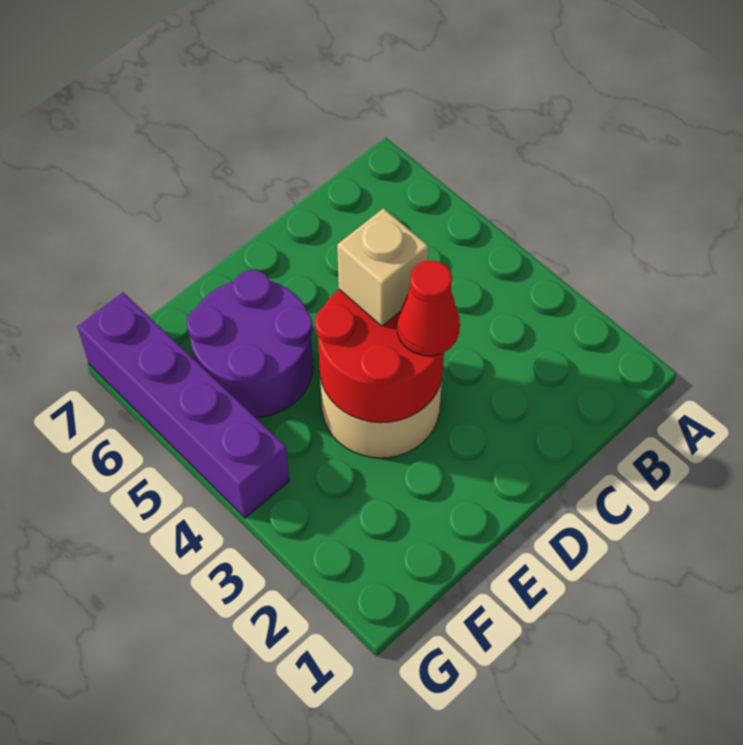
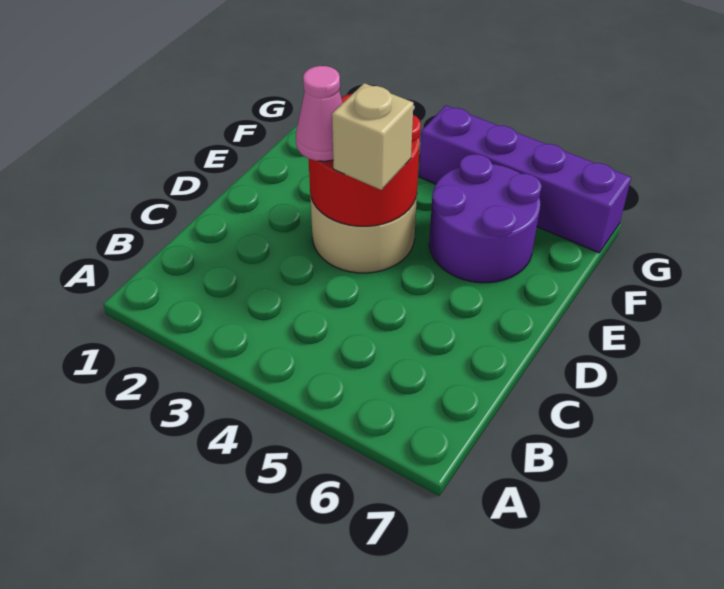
red cone D3 level 3 -> pink cone D3 level 3

